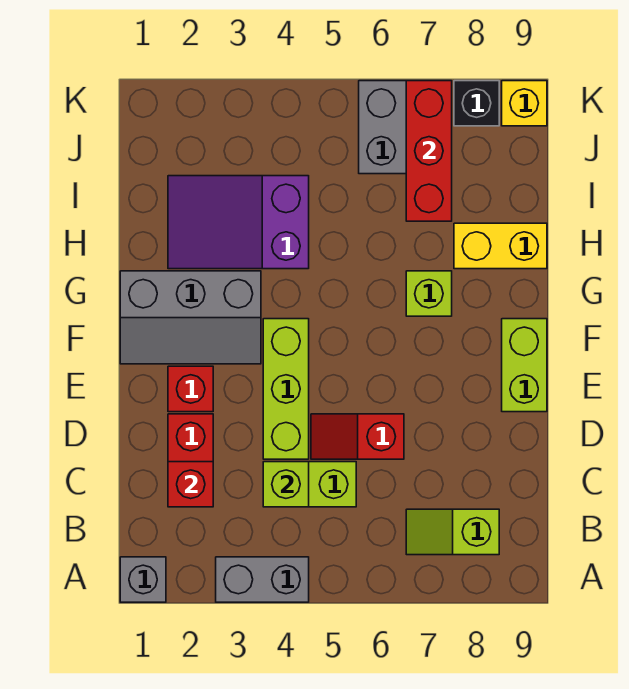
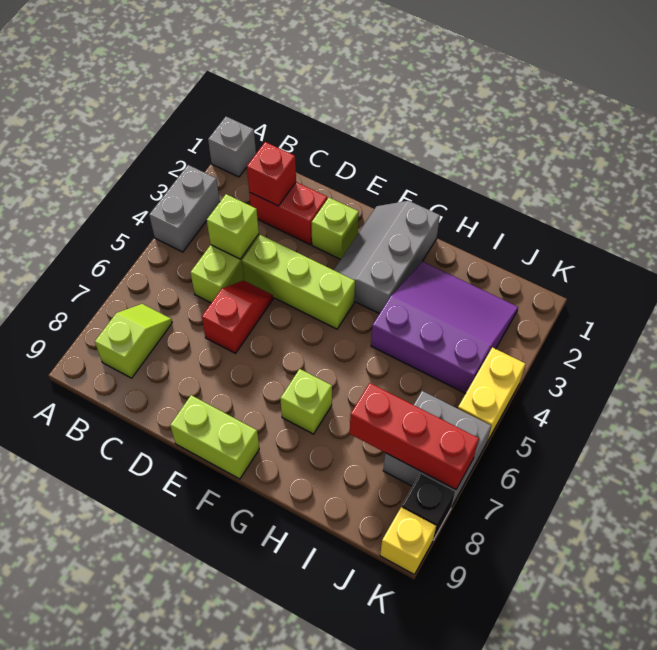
red brick E2 level 1 -> lime brick E2 level 1
purple slope H2:I4 level 1 top 4 -> purple slope H2:J4 level 1 top 4
yellow brick H8:H9 level 1 -> yellow brick K4:K5 level 1

